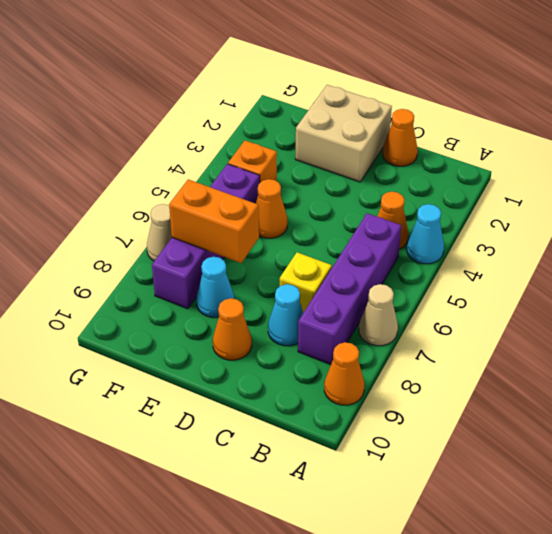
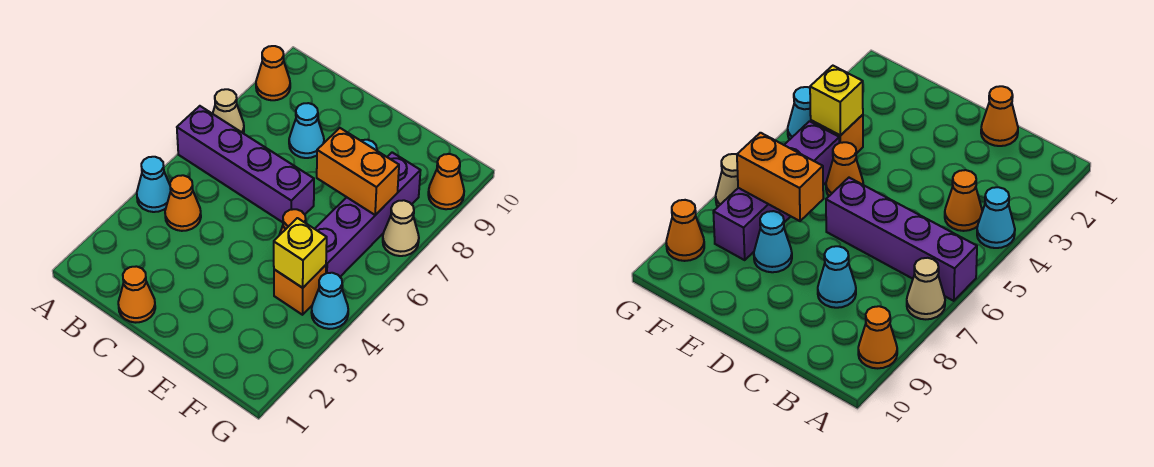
purple brick B5:B8 level 1 -> purple brick A6:D6 level 1
yellow brick C7 level 1 -> yellow brick F4 level 2
tan brick D1:E2 level 1 -> none
orange cone D9 level 1 -> orange cone G9 level 1
none -> cyan cone G4 level 1

